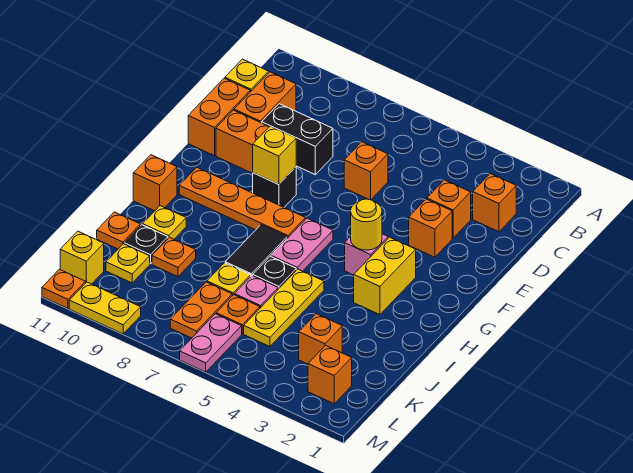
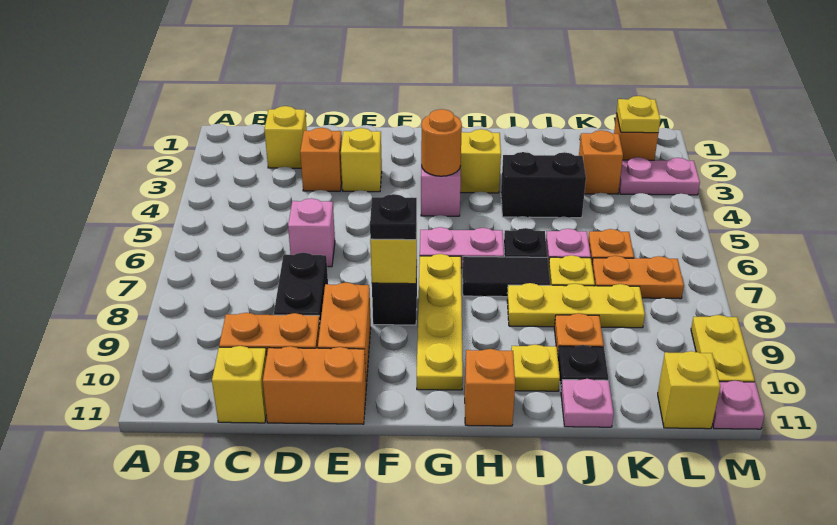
orange brick C2 level 1 -> yellow brick C2 level 1
orange brick D6 level 1 -> pink brick D6 level 1
orange brick E3 level 1 -> yellow brick E3 level 1
none -> black plate F8 level 3
yellow round brick G4 level 2 -> orange round brick G4 level 2
orange plate G7:G10 level 1 -> yellow plate G7:G10 level 1
none -> black brick I4:J4 level 1
yellow plate I5:K5 level 1 -> yellow plate I8:K8 level 1
orange plate J11 level 1 -> pink plate J11 level 1
yellow plate K10 level 1 -> yellow plate L2 level 2
pink plate L6:M6 level 1 -> pink plate L3:M3 level 1
orange plate M11 level 1 -> pink plate M11 level 1

